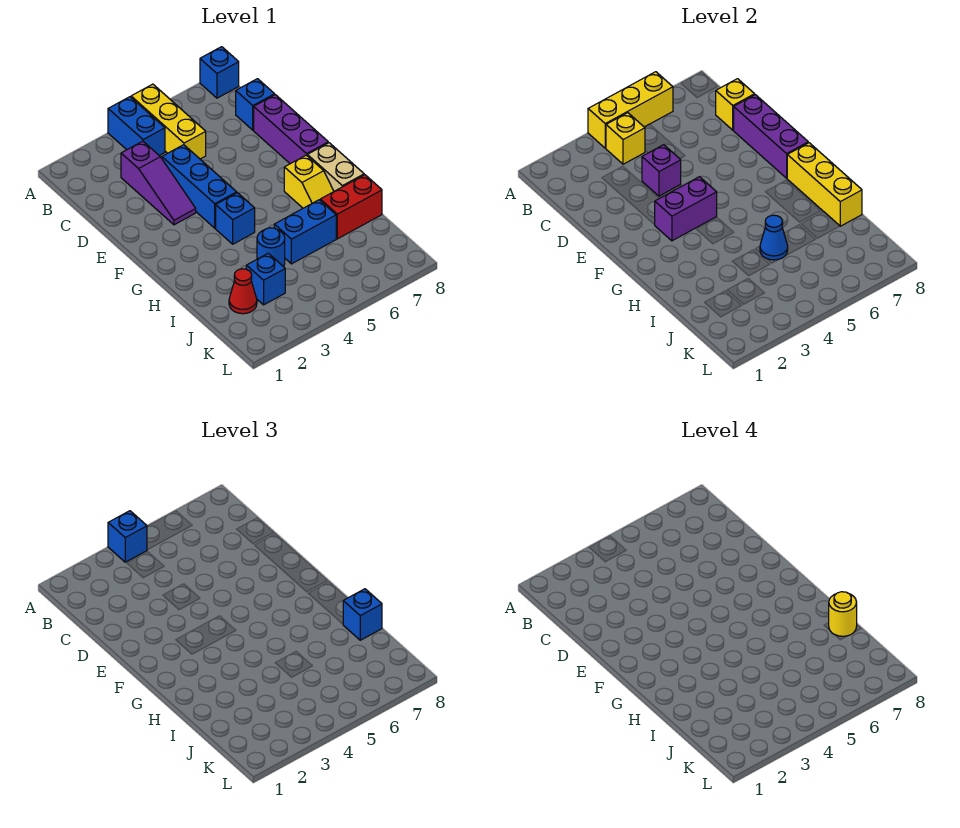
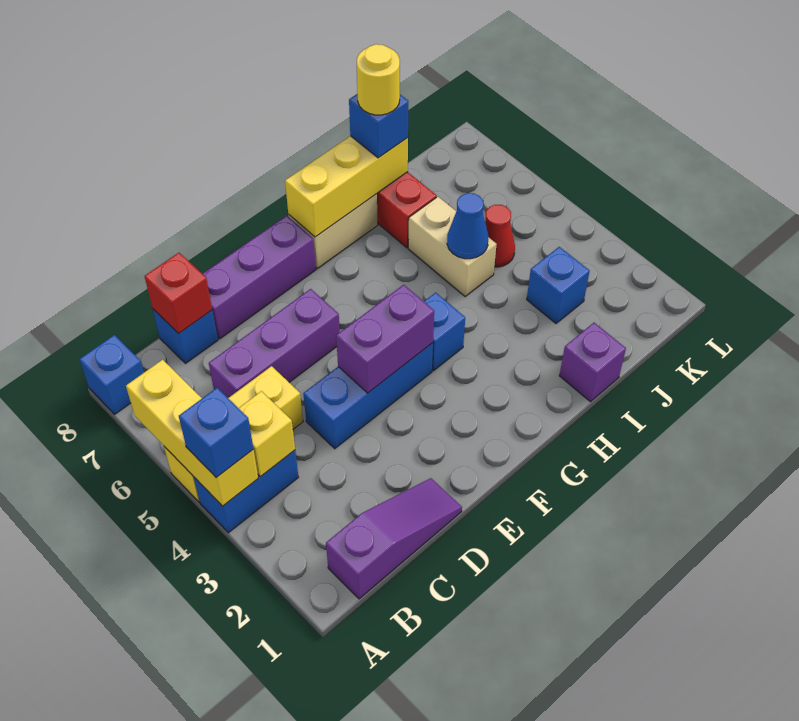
purple slope C3:E3 level 1 top C -> purple slope B1:D1 level 1 top B
yellow brick C8 level 2 -> red brick C8 level 2
purple brick D4 level 2 -> purple brick I1 level 1
purple brick D8:F8 level 2 -> purple brick C6:E6 level 1
purple brick F3:F4 level 2 -> purple brick E4:F4 level 2
yellow slope G7:H7 level 1 top G -> none
blue round brick I4 level 1 -> none
blue brick I5:I6 level 1 -> tan brick I5:I6 level 1
red cone J2 level 1 -> red cone J5 level 1

